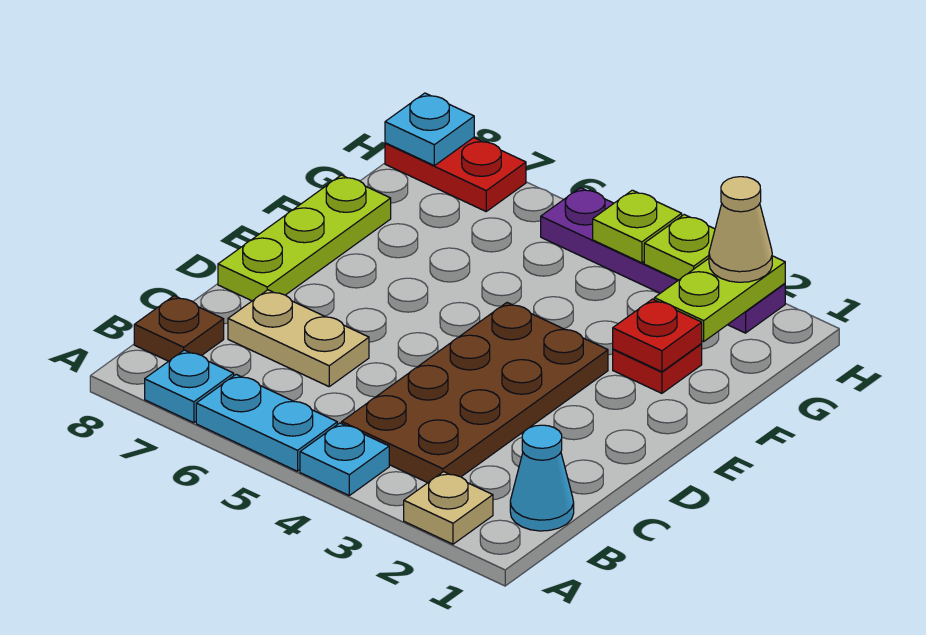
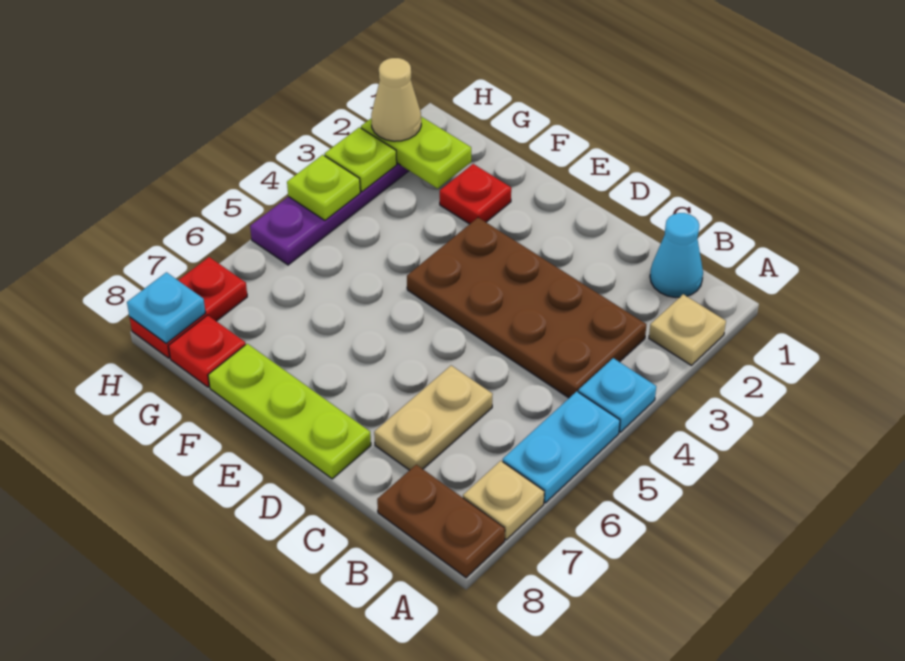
cyan plate A7 level 1 -> tan plate A7 level 1
brown plate B8 level 1 -> brown plate A8:B8 level 1
red plate F2 level 2 -> red plate G8 level 1

